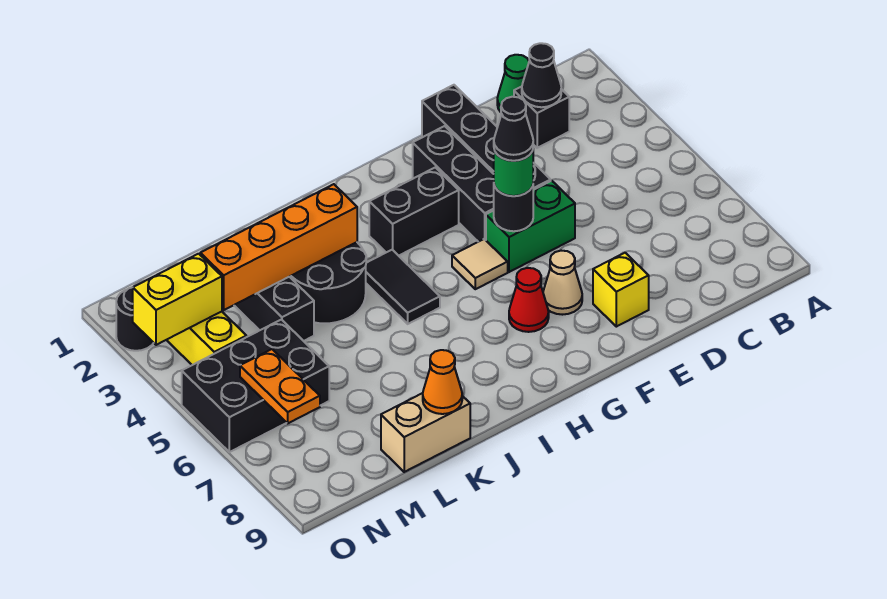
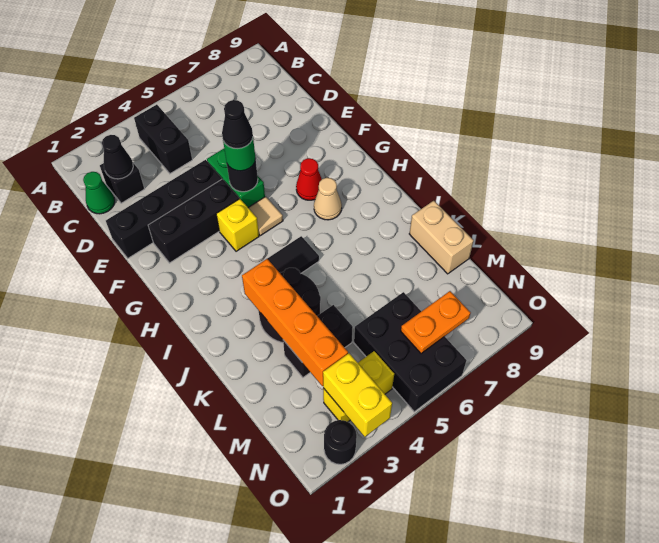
yellow brick E8 level 1 -> yellow brick G4 level 1
tan cone F7 level 1 -> tan cone H7 level 1
black brick G3:H3 level 1 -> black brick B4:C4 level 1
orange cone K9 level 2 -> none

